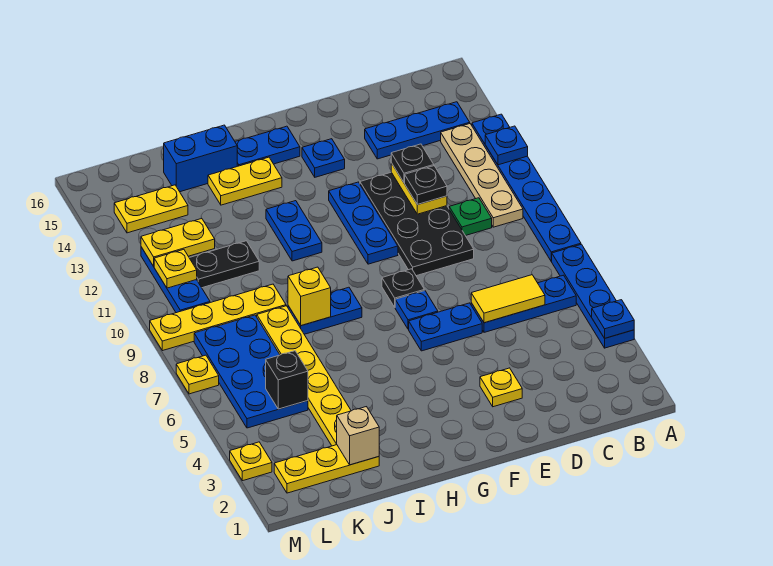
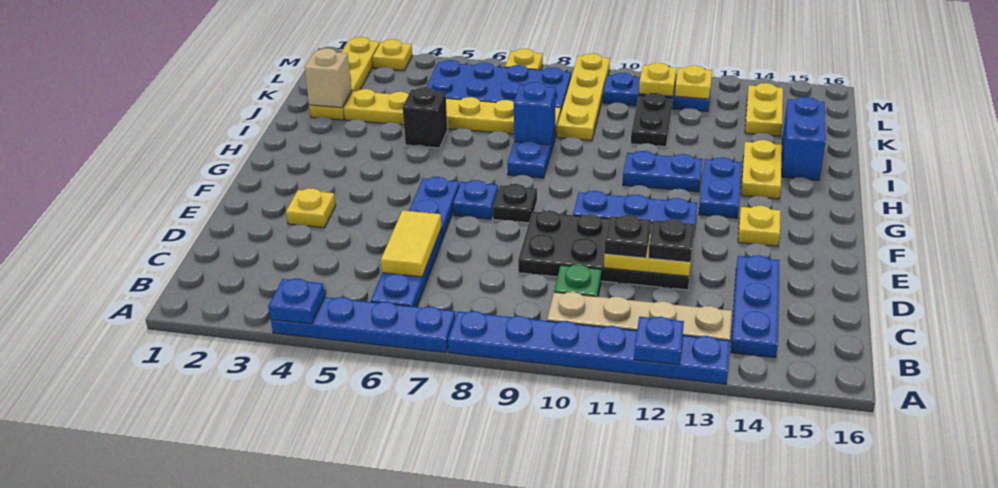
blue plate F14 level 1 -> yellow plate F14 level 1
blue plate G15:H15 level 1 -> blue plate G13:H13 level 1
yellow brick I8 level 2 -> blue brick I8 level 2
yellow plate J2:L2 level 1 -> yellow plate J2:M2 level 1
black brick K5 level 2 -> black brick I5 level 1
yellow plate K12:L12 level 2 -> yellow plate L12 level 2

